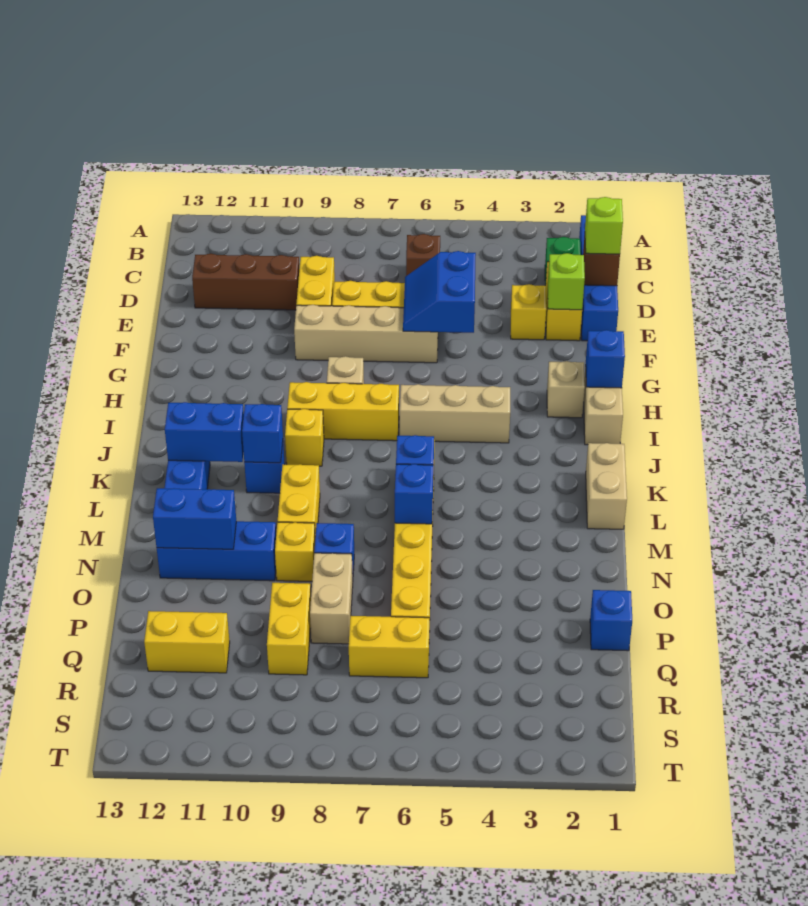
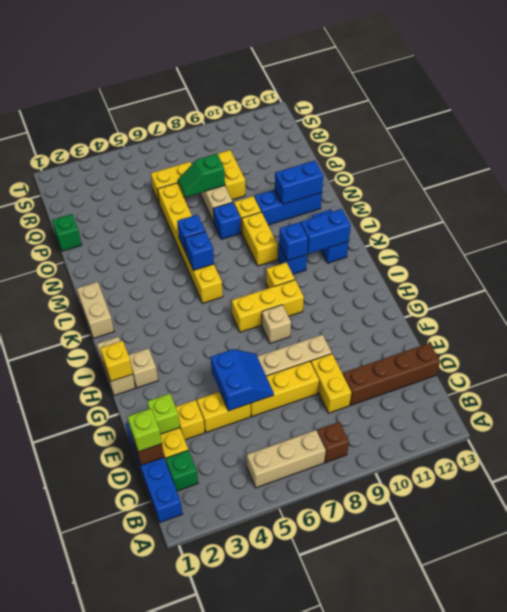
brown brick C6 level 1 -> brown brick B8 level 1
brown brick D10:D12 level 1 -> brown brick D10:D13 level 1
blue brick H1 level 2 -> yellow brick H1 level 2
tan brick I4:I6 level 1 -> tan brick B5:B7 level 1
blue brick P1 level 1 -> green brick P1 level 1
none -> green slope P7:P8 level 2 top 8
yellow brick Q11:Q12 level 1 -> yellow brick E4:E5 level 1

